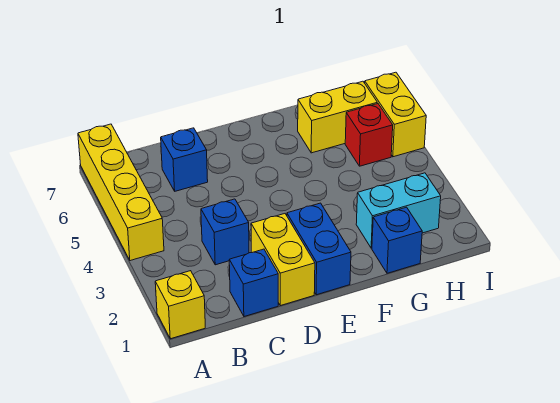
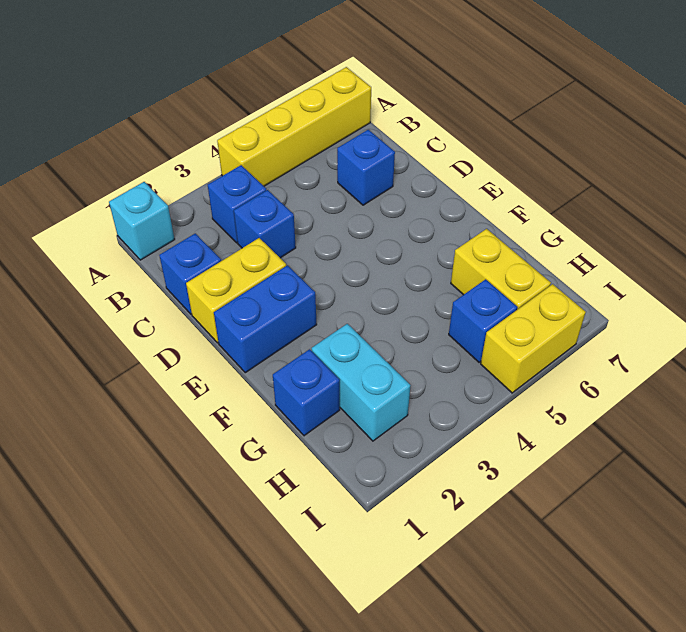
yellow brick A1 level 1 -> cyan brick A1 level 1
none -> blue brick B3 level 1
red brick H5 level 1 -> blue brick H5 level 1

